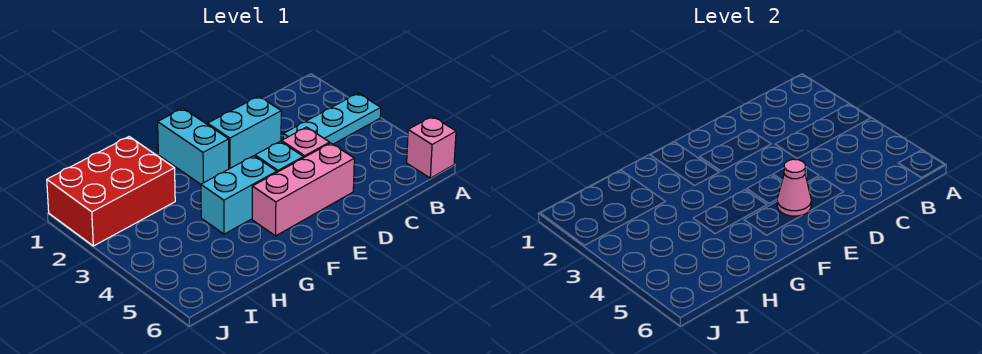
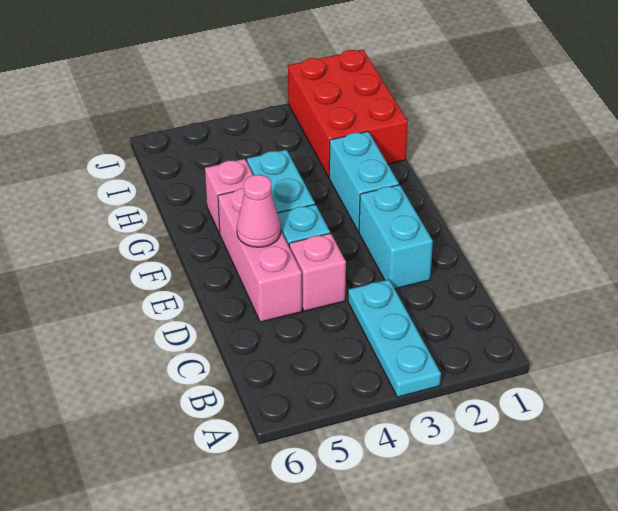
pink brick A6 level 1 -> pink brick G5 level 1
cyan brick F1:F2 level 1 -> cyan brick F2:G2 level 1

